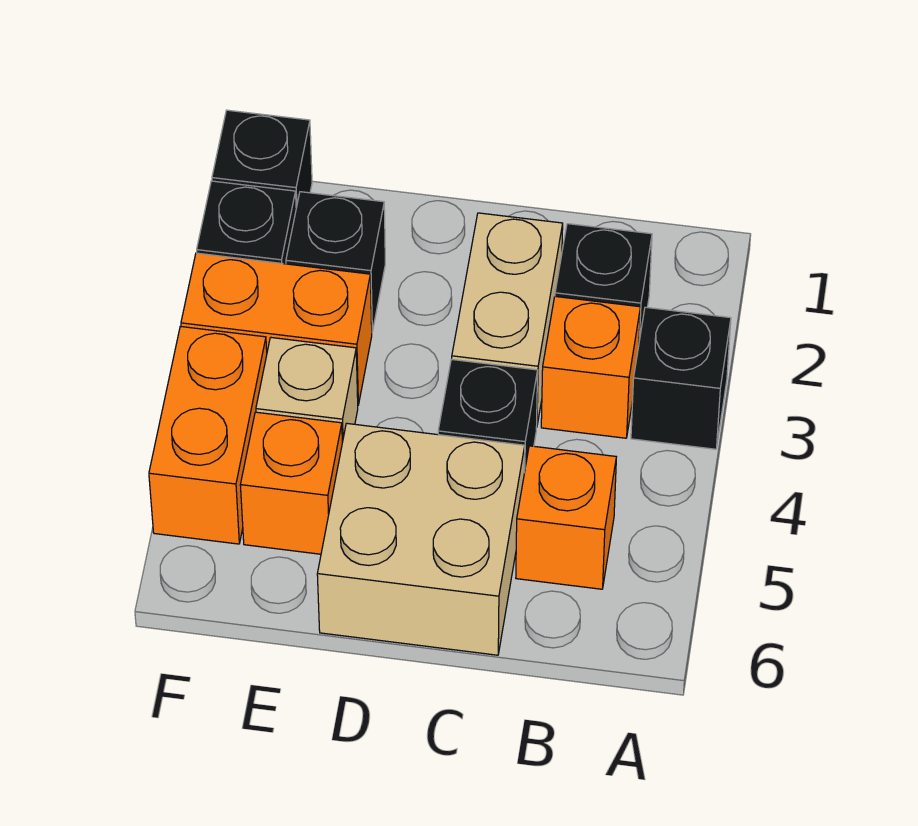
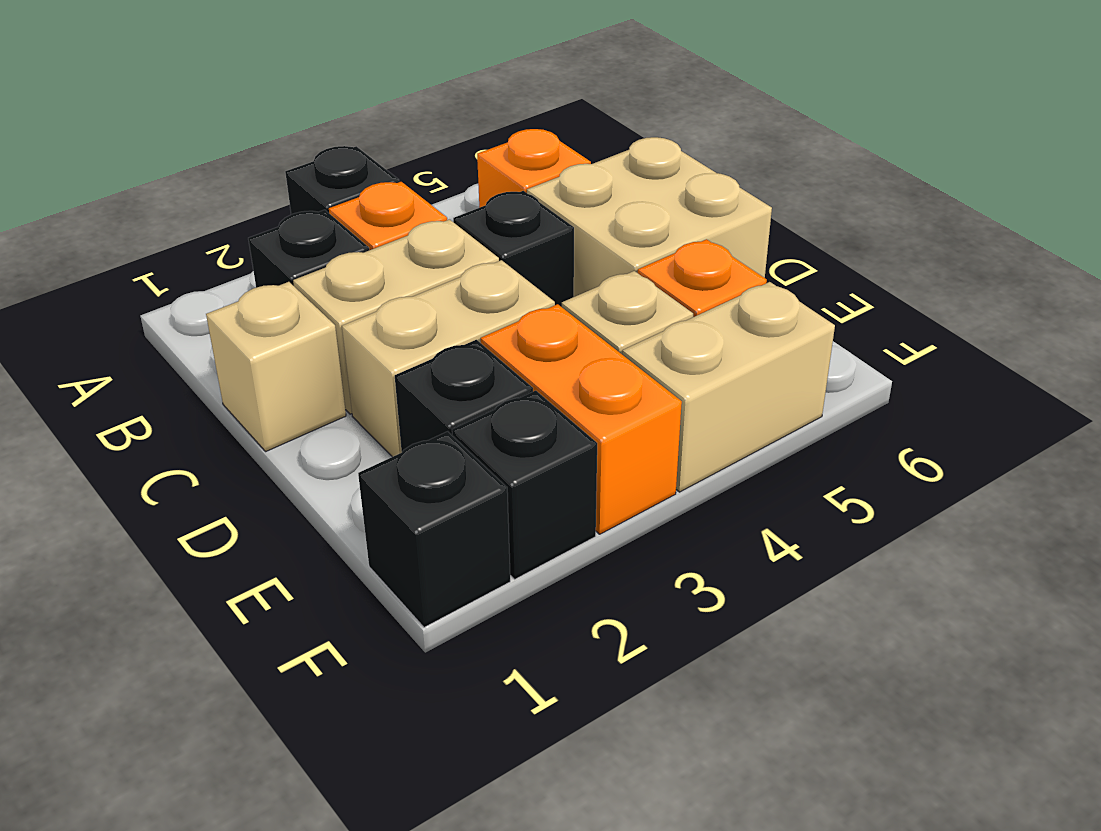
none -> tan brick C1 level 1
none -> tan brick D2:D3 level 1
orange brick F4:F5 level 1 -> tan brick F4:F5 level 1

